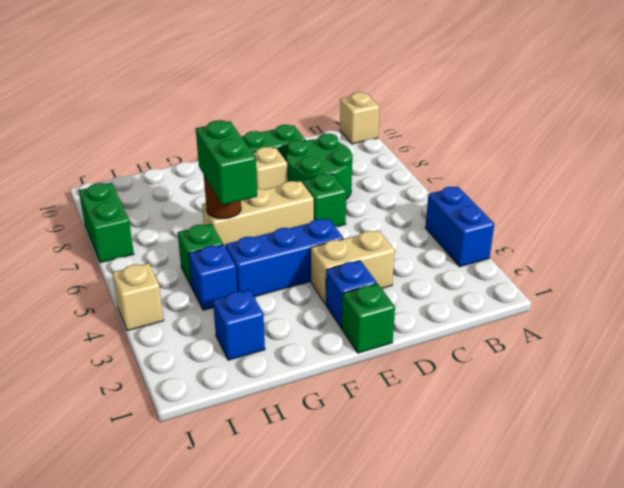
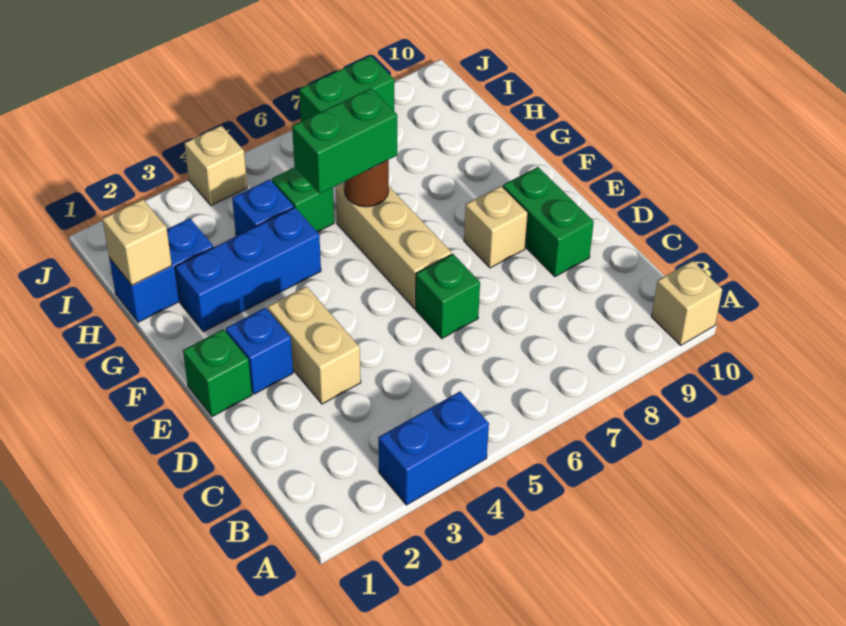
green round brick C7:D8 level 1 -> none
blue brick E4:G4 level 1 -> blue brick G2:G4 level 1
none -> tan brick H1 level 2
blue brick H2 level 1 -> blue brick H1:H2 level 1

